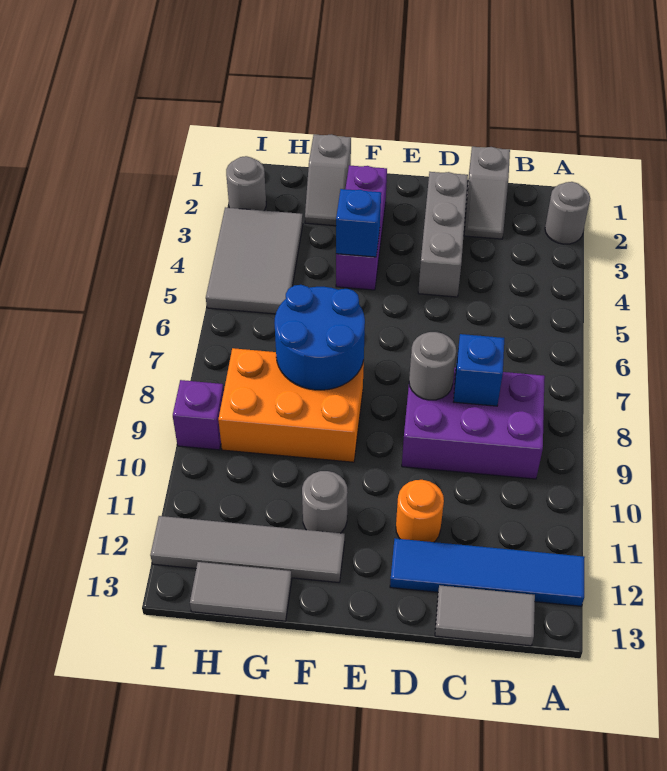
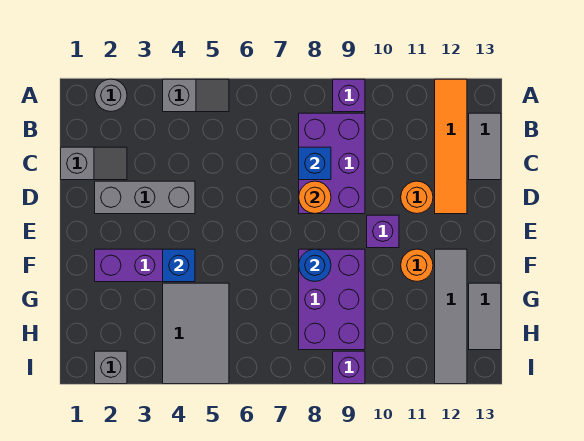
none -> purple brick A9 level 1
blue tile A12:D12 level 1 -> orange tile A12:D12 level 1
grey round brick D8 level 2 -> orange round brick D8 level 2
none -> purple brick E10 level 1
blue round brick F7:G8 level 2 -> blue round brick F8 level 2
orange brick F8:H9 level 1 -> purple brick F8:H9 level 1
grey round brick F11 level 1 -> orange round brick F11 level 1
grey slope G1:G2 level 1 top 1 -> grey slope A4:A5 level 1 top 4
grey tile H3:I5 level 1 -> grey tile G4:I5 level 1
grey round brick I2 level 1 -> grey brick I2 level 1

